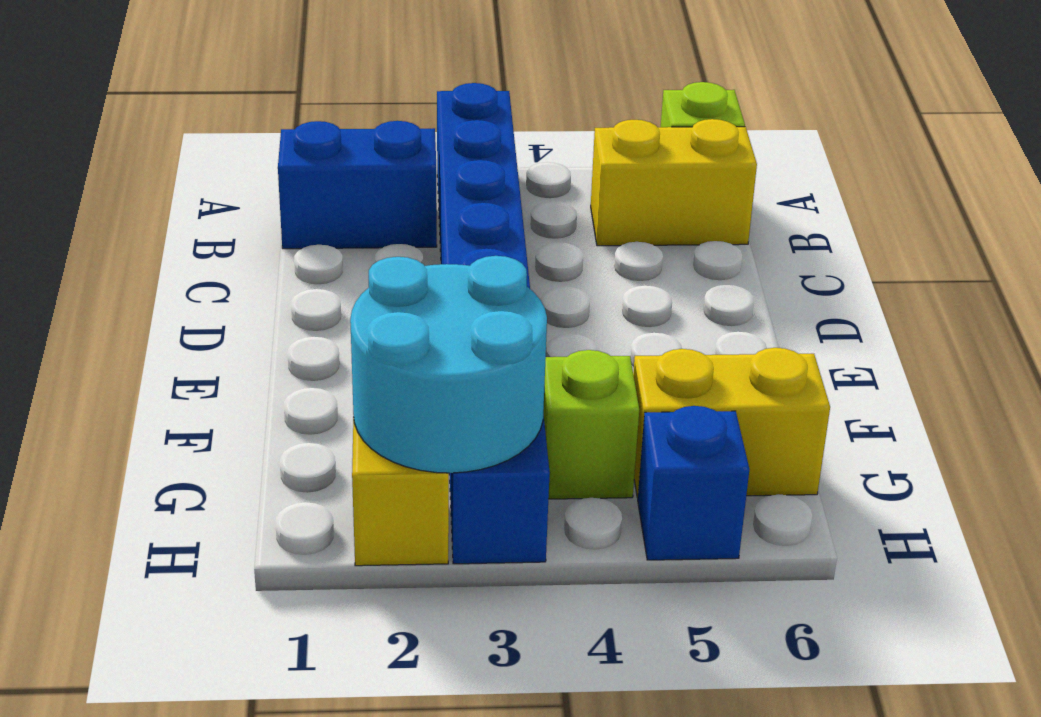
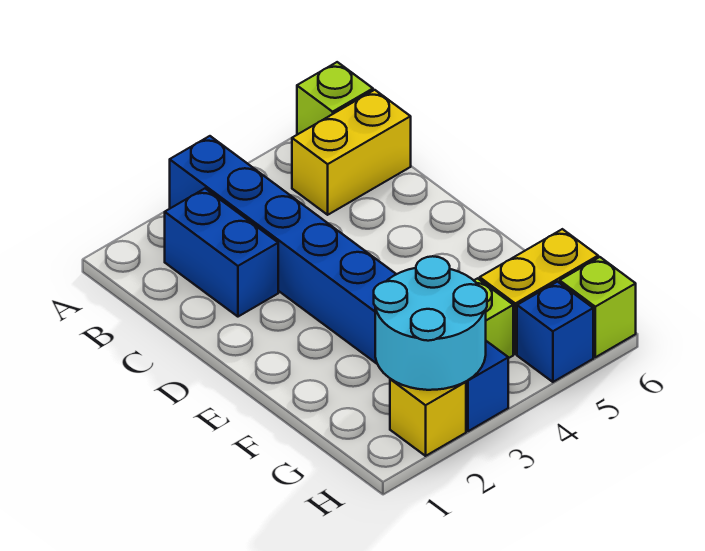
blue brick B1:B2 level 1 -> blue brick B2:C2 level 1
none -> lime brick H6 level 1

